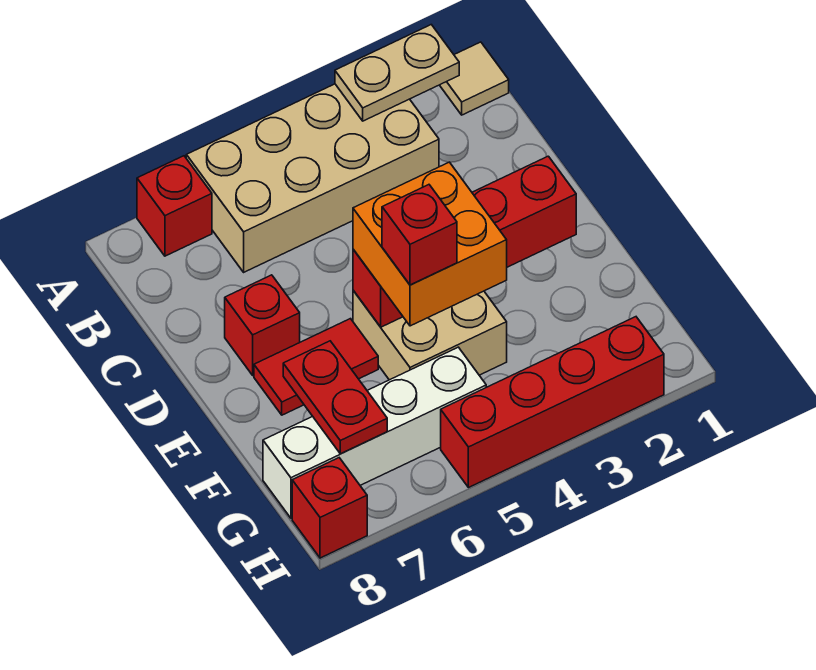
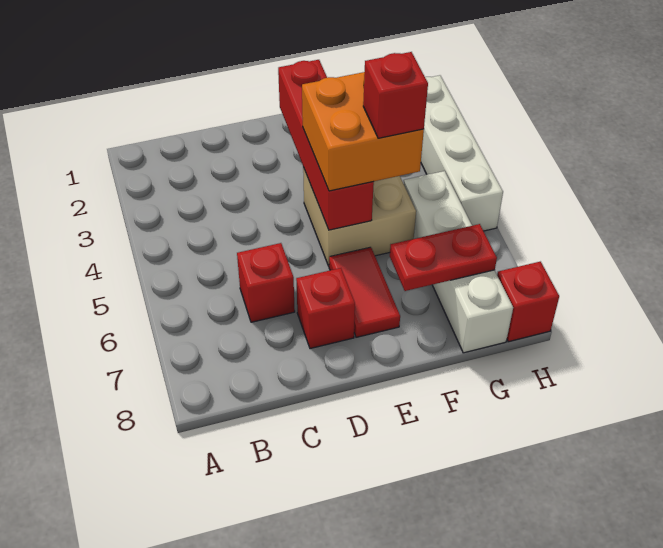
tan tile A1 level 1 -> none
tan plate A2:A3 level 2 -> none
tan brick A3:B6 level 1 -> none
red brick A7 level 1 -> red brick C6 level 1
red brick H2:H5 level 1 -> white brick H2:H5 level 1

